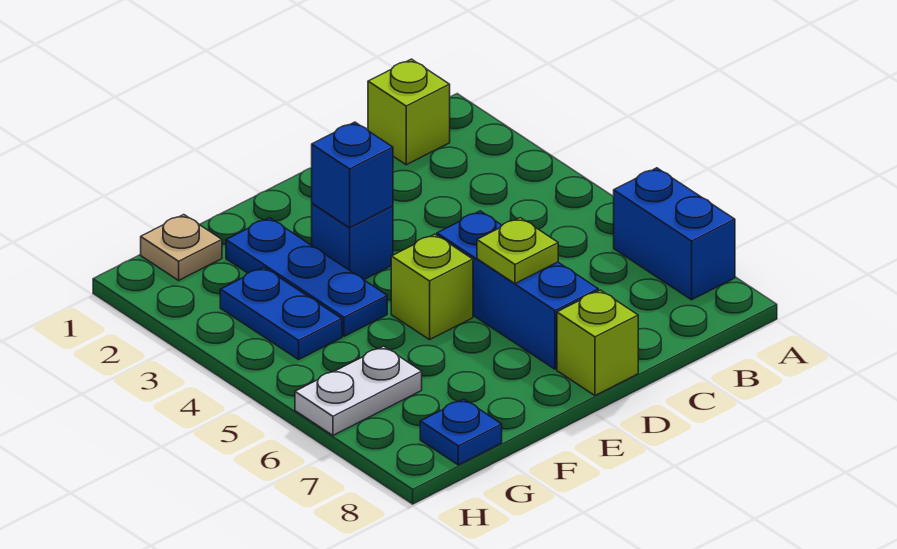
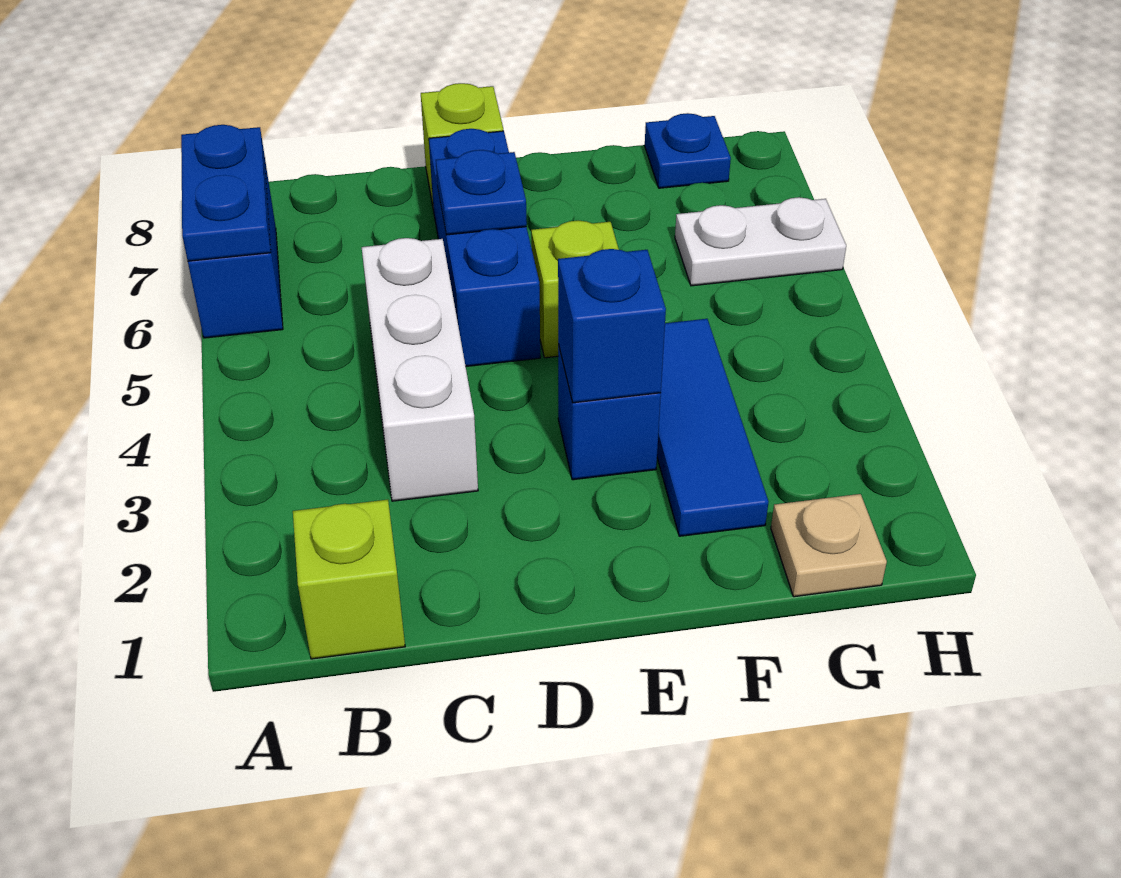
none -> white brick C3:C5 level 1
lime plate D6 level 2 -> blue plate D6 level 2
blue plate F2:F4 level 1 -> blue tile F2:F4 level 1
blue plate G3:G4 level 1 -> blue plate A6:A7 level 2

